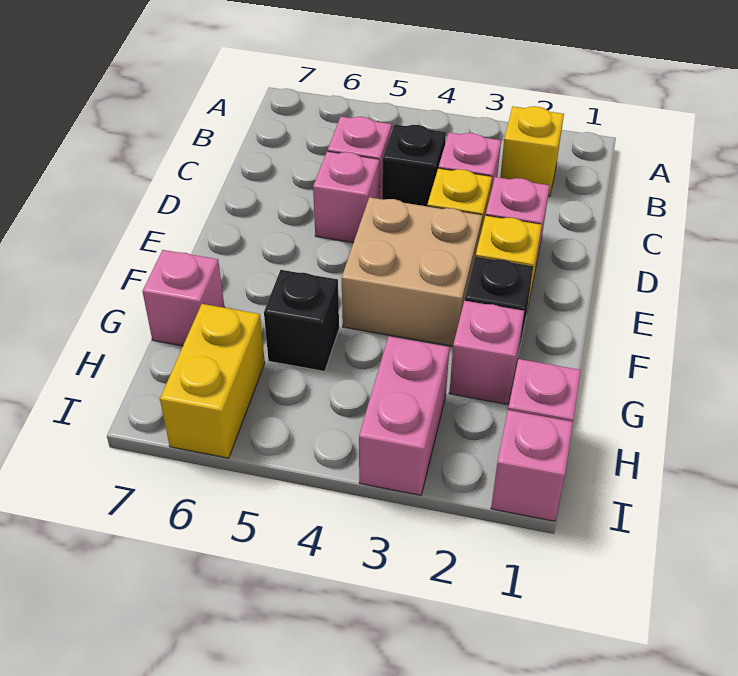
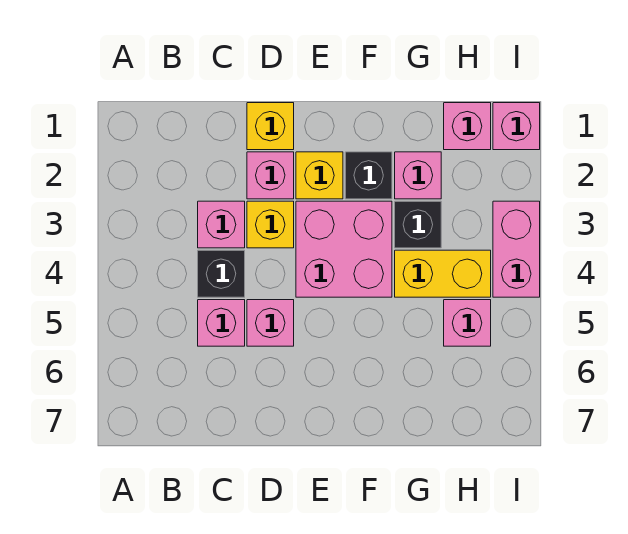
yellow brick B2 level 1 -> yellow brick D1 level 1
tan brick E3:F4 level 1 -> pink brick E3:F4 level 1
black brick G5 level 1 -> black brick G3 level 1
pink brick G7 level 1 -> pink brick H5 level 1
pink brick H3:I3 level 1 -> pink brick I3:I4 level 1
yellow brick H6:I6 level 1 -> yellow brick G4:H4 level 1

